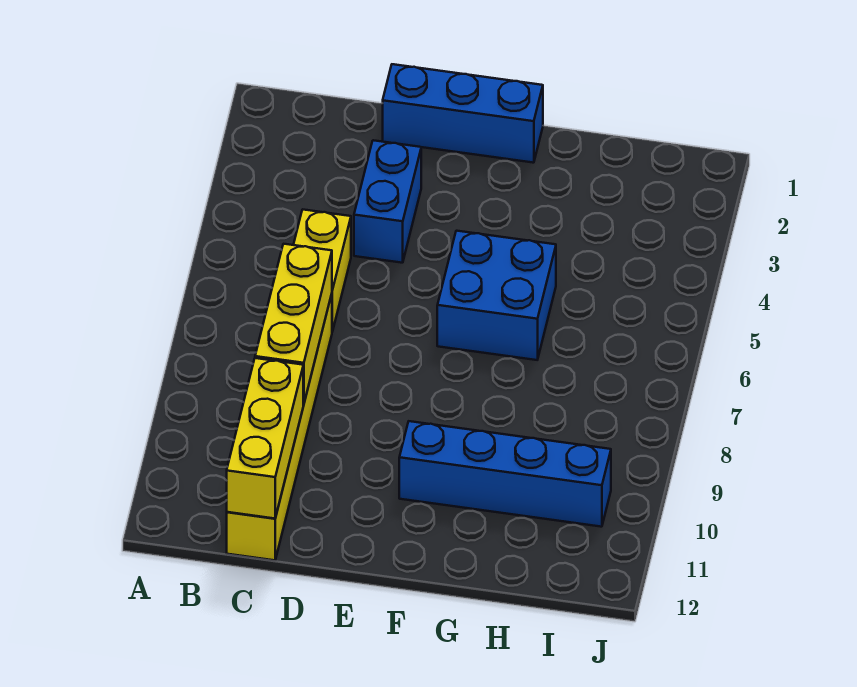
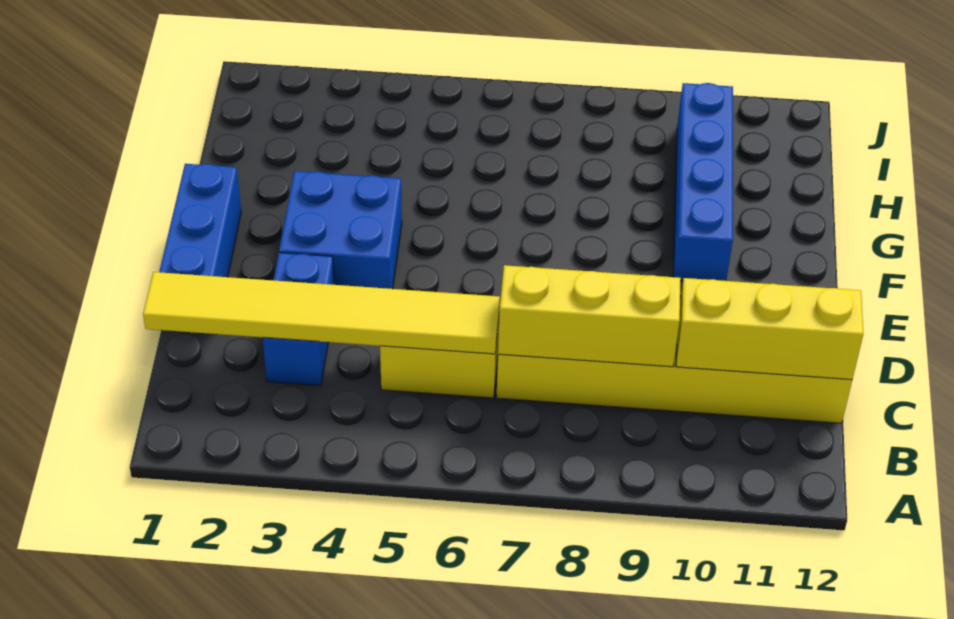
none -> yellow tile C1:C6 level 2
blue brick D3:D4 level 1 -> blue brick C3:D3 level 1
blue brick F5:G6 level 1 -> blue brick E3:F4 level 1

